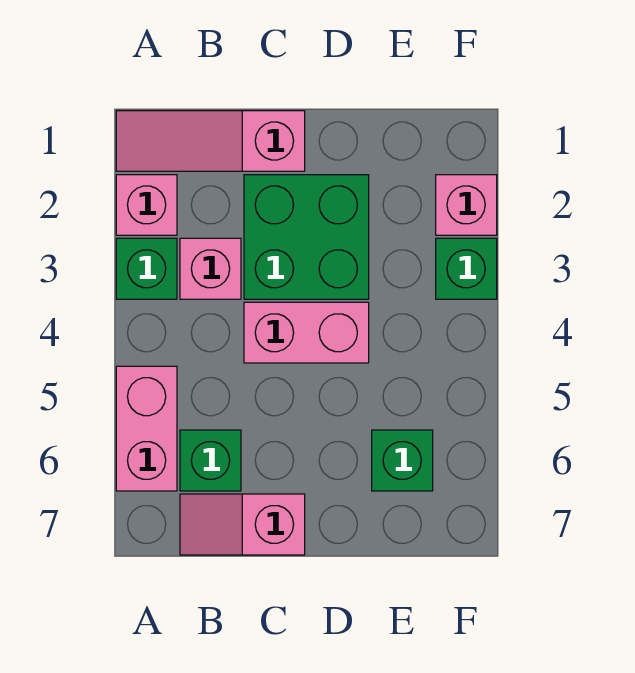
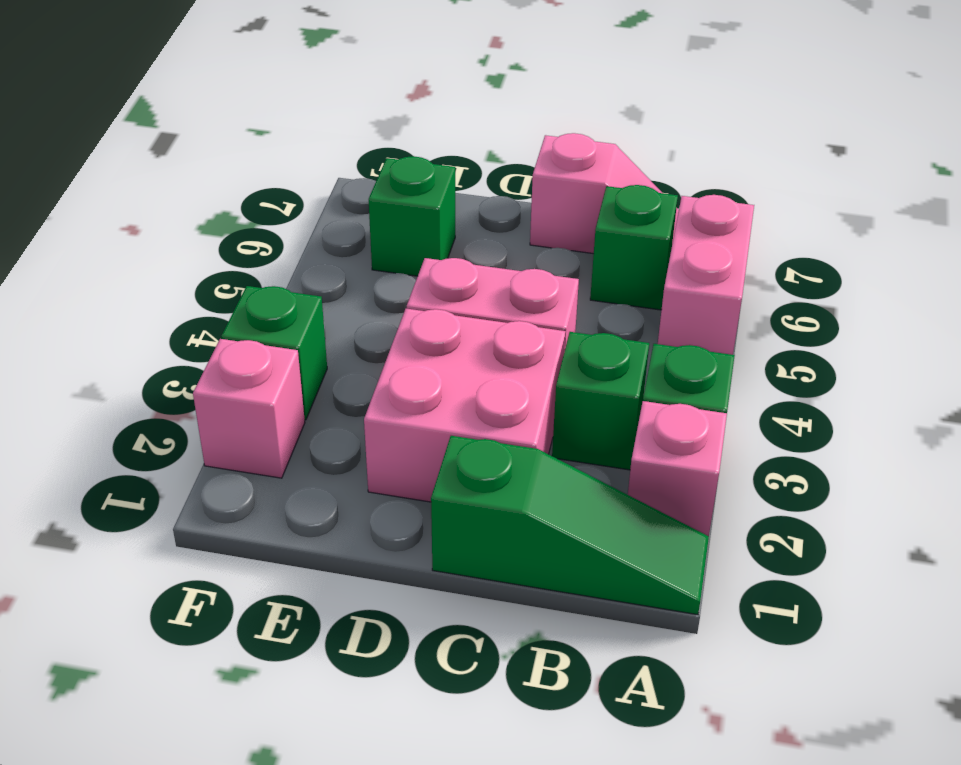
pink slope A1:C1 level 1 top C -> green slope A1:C1 level 1 top C
pink brick B3 level 1 -> green brick B3 level 1
green brick C2:D3 level 1 -> pink brick C2:D3 level 1

